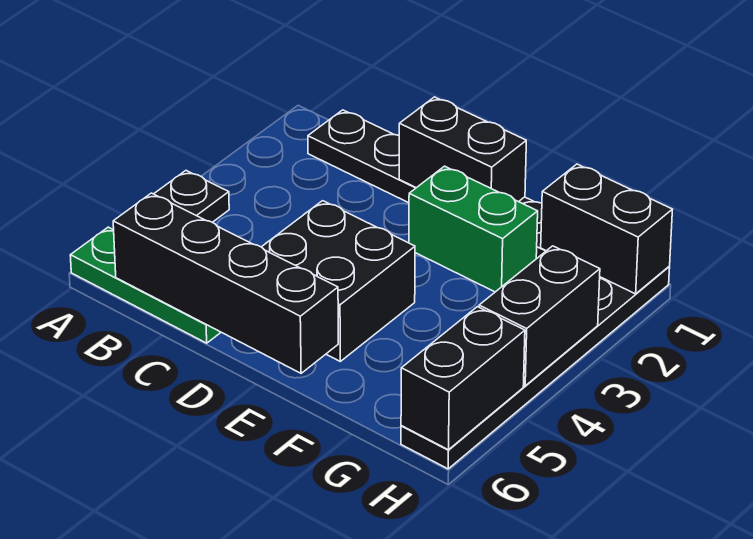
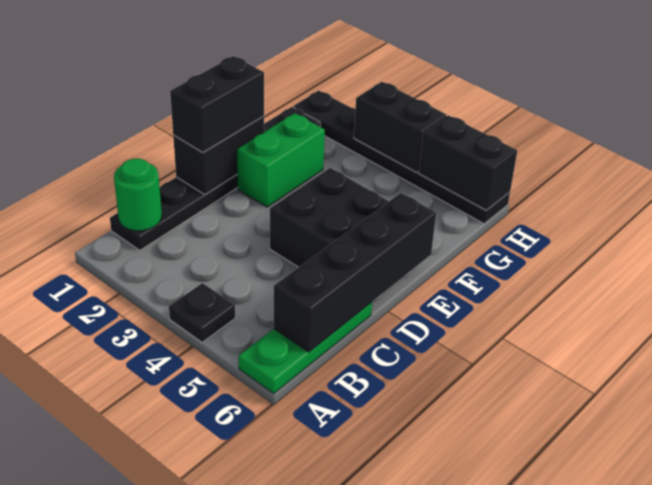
none -> green round brick B1 level 2
black brick G1:H1 level 2 -> black brick D1:E1 level 3

